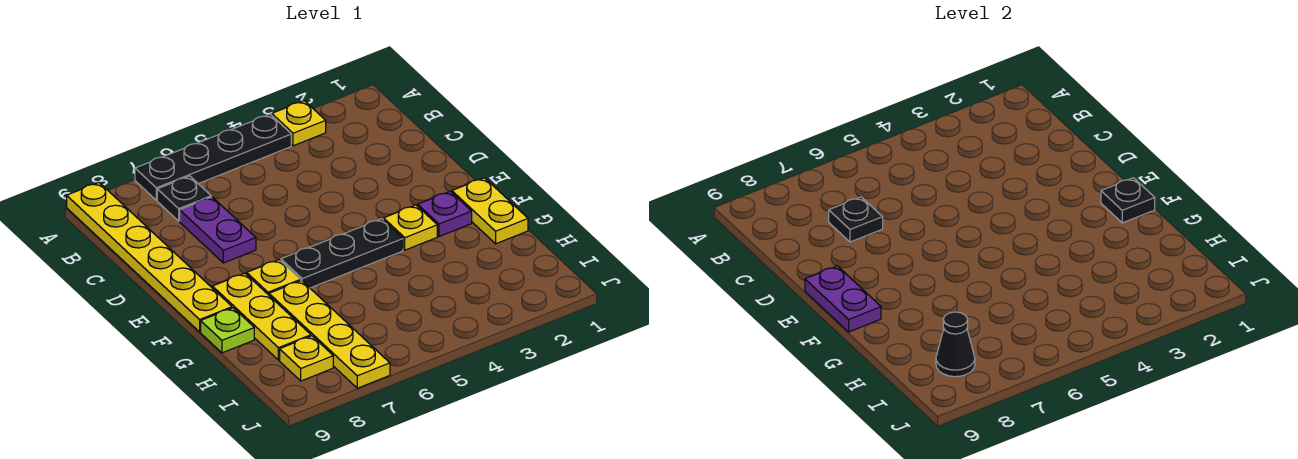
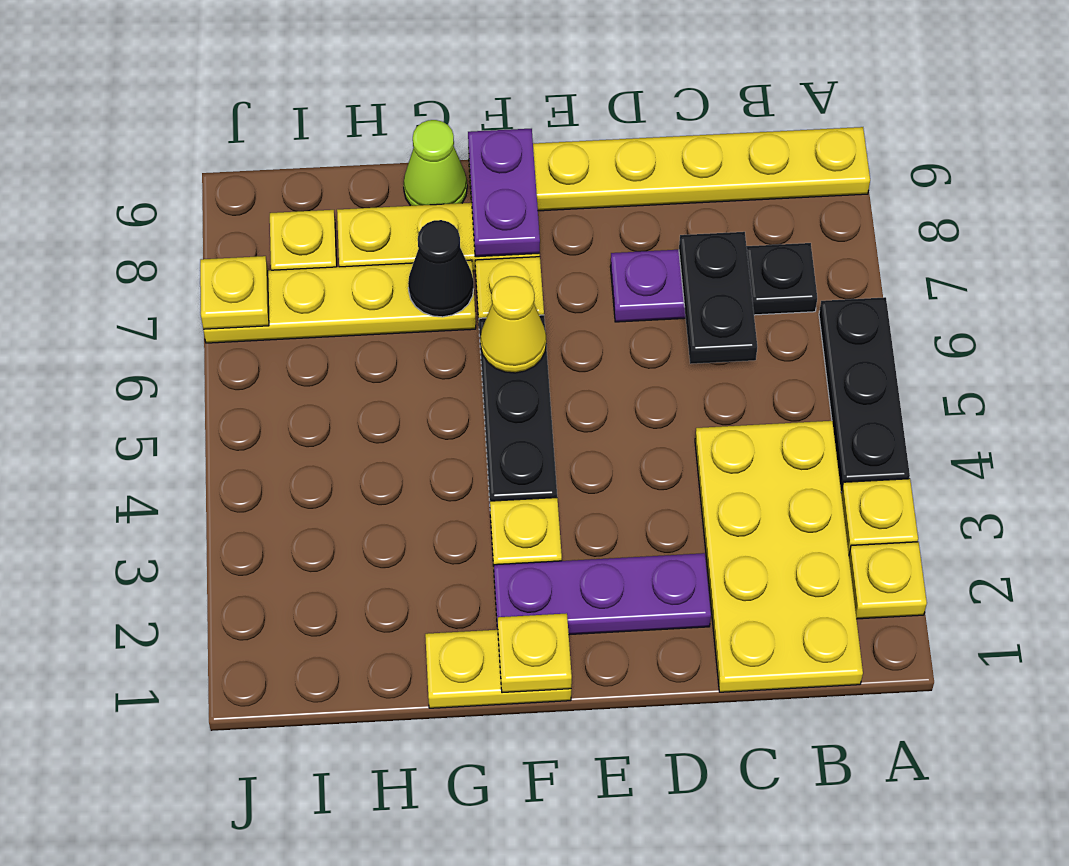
none -> yellow plate A2 level 1
black plate A4:A7 level 1 -> black plate A4:A6 level 1
none -> yellow plate B1:C4 level 1
black plate C7 level 2 -> black plate C6:C7 level 2
purple plate E9:F9 level 2 -> purple plate F8:F9 level 2
black plate F1 level 2 -> yellow plate F1 level 2
purple plate F2 level 1 -> purple plate D2:F2 level 1
none -> yellow cone F6 level 2
lime plate G9 level 1 -> lime cone G9 level 1
black cone I8 level 2 -> black cone G7 level 2
none -> yellow plate J7 level 2

